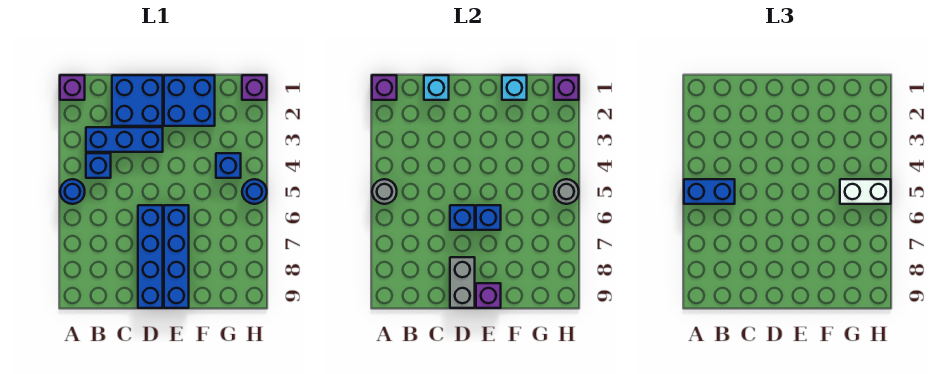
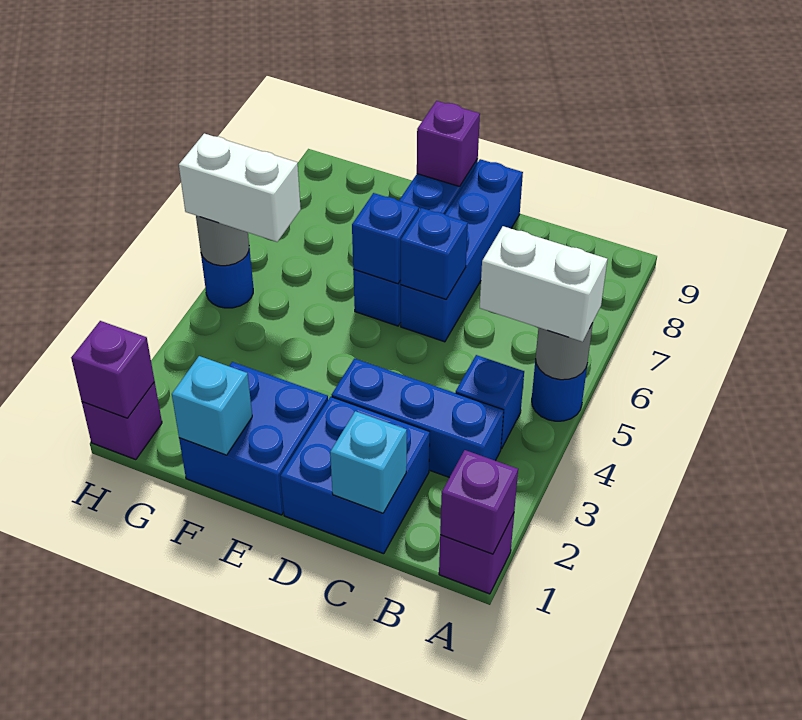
blue brick A5:B5 level 3 -> white brick A5:B5 level 3
grey brick D8:D9 level 2 -> none
blue brick G4 level 1 -> none

